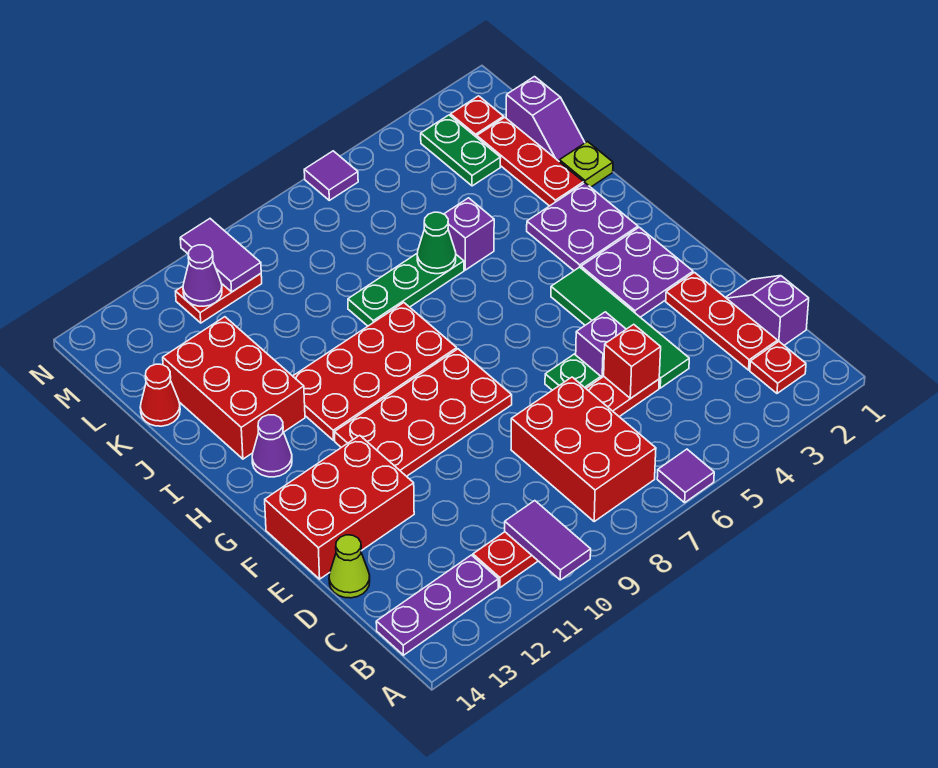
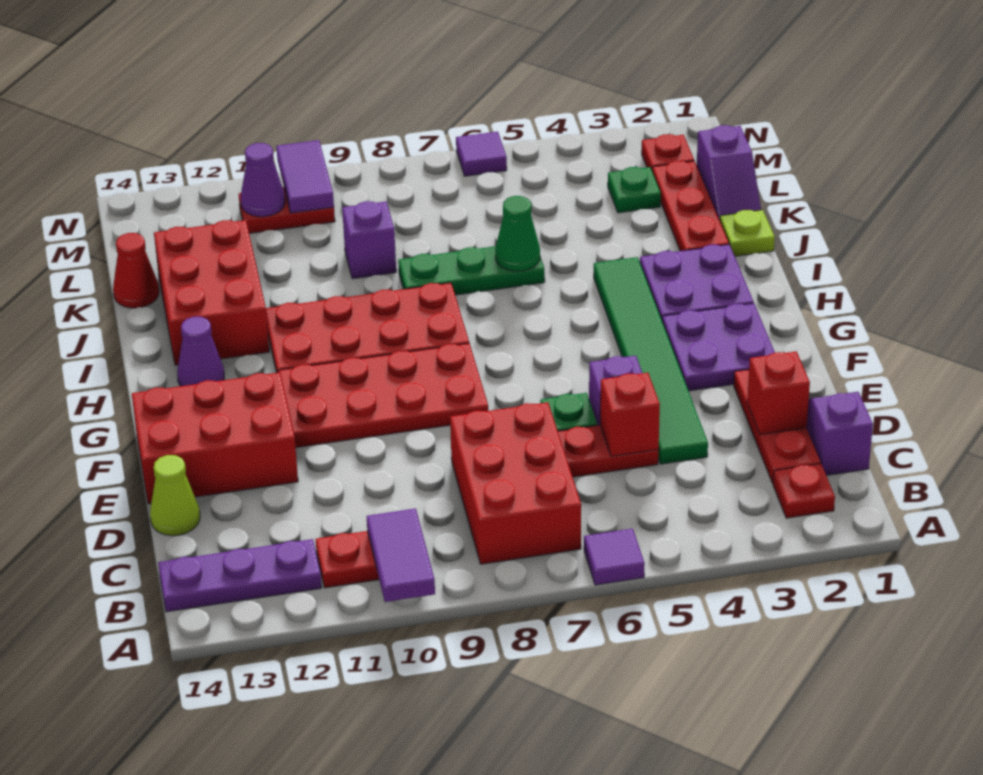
none -> red brick D2 level 2
green tile D4:G4 level 1 -> green tile D4:I4 level 1
purple brick J5 level 1 -> purple brick K9 level 1
green plate L3:M3 level 1 -> green plate L3 level 1

